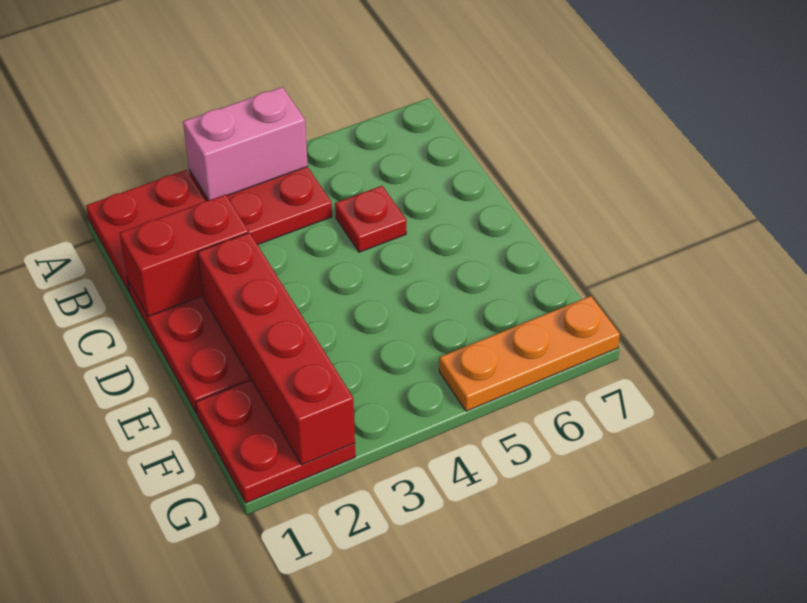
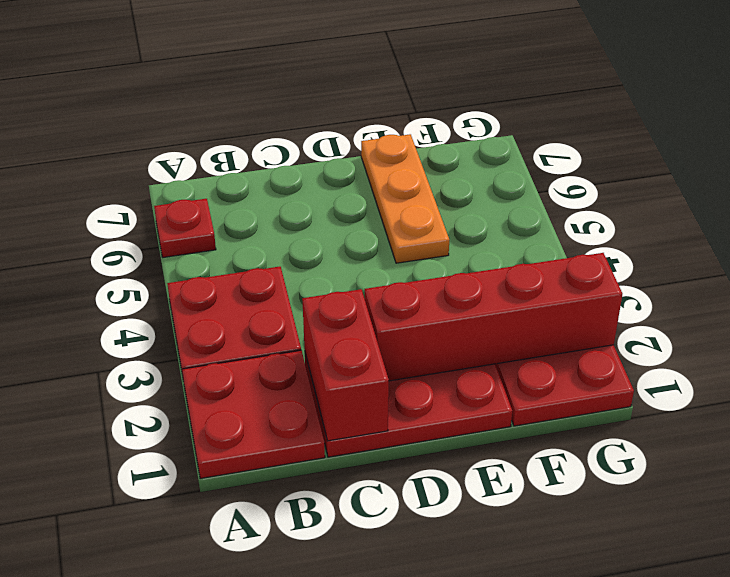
pink brick A3:A4 level 2 -> none
red plate C5 level 1 -> red plate A6 level 1
orange plate G5:G7 level 1 -> orange plate E5:E7 level 1

